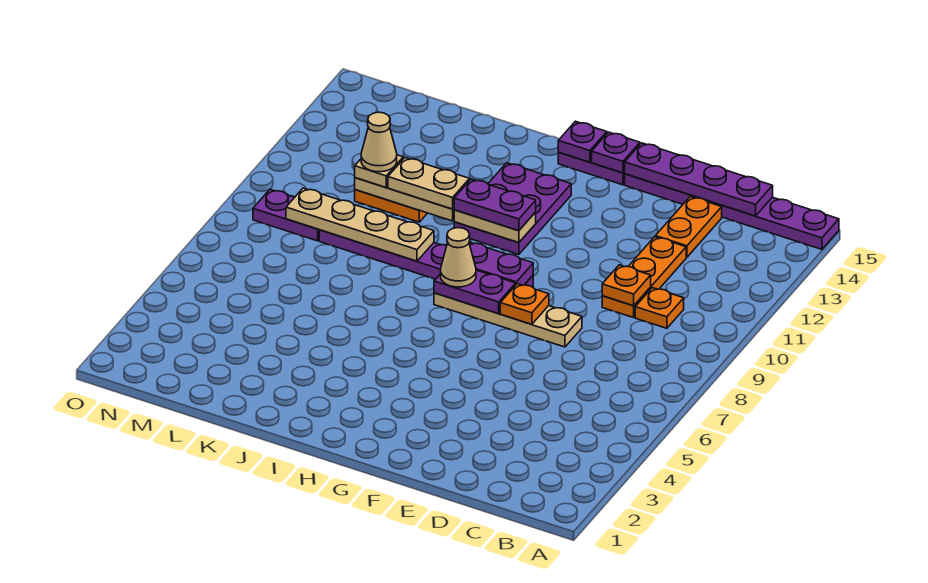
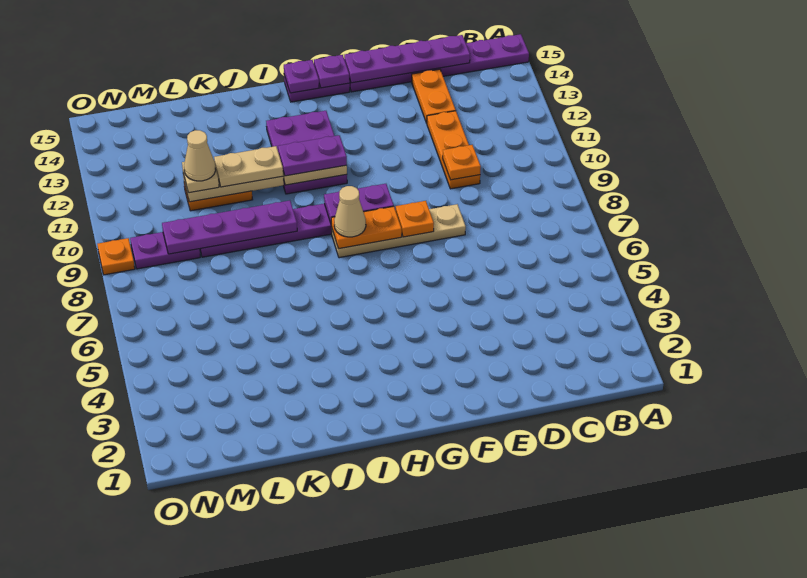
orange plate C10 level 1 -> orange plate O9 level 1
purple plate G8:H8 level 2 -> orange plate G8:H8 level 2
tan plate J9:M9 level 2 -> purple plate J9:M9 level 2

